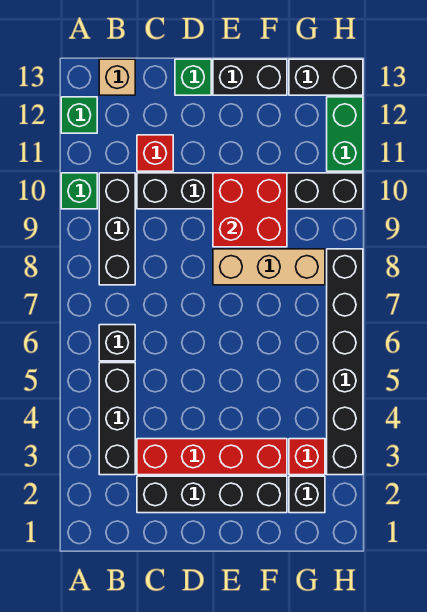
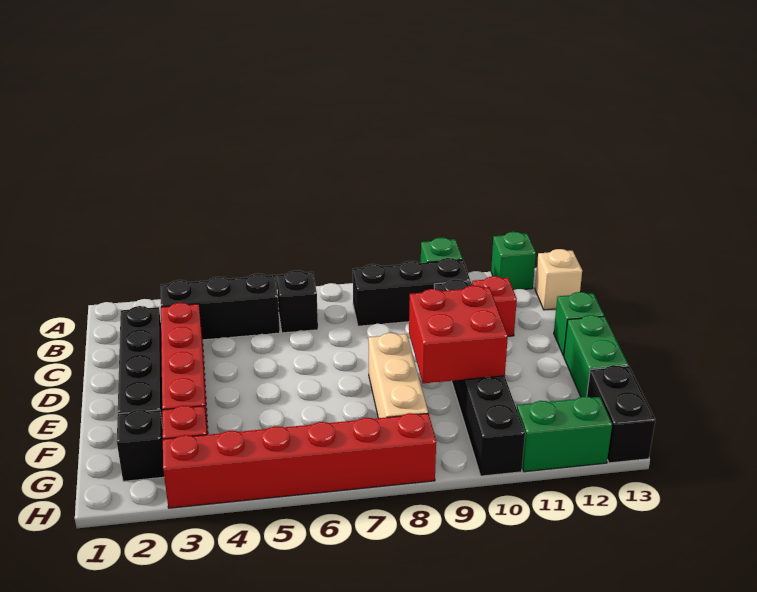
black brick E13:F13 level 1 -> green brick E13:F13 level 1
black brick H3:H8 level 1 -> red brick H3:H8 level 1

